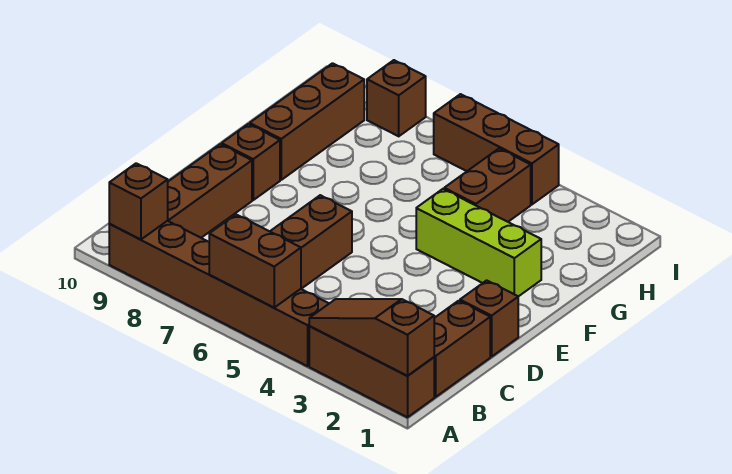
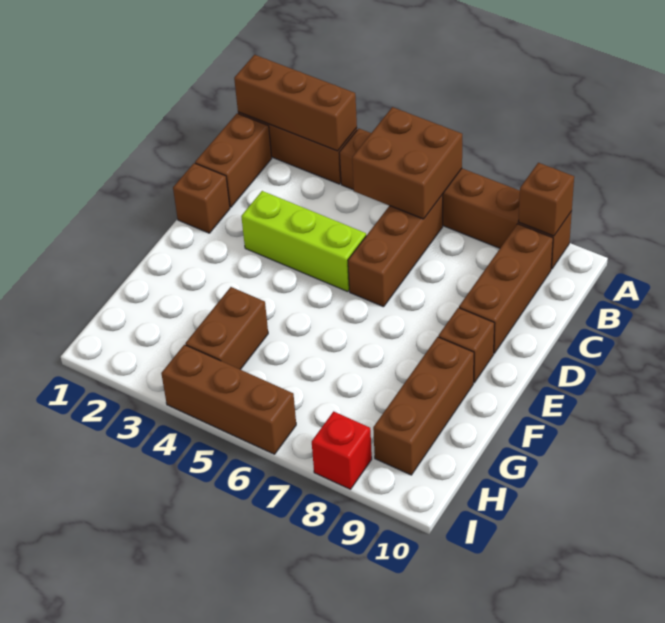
brown slope A1:A3 level 2 top 1 -> brown brick A1:A3 level 2
brown brick A5:A6 level 2 -> brown brick A5:B6 level 2
lime brick F2:F4 level 1 -> lime brick D3:D5 level 1
brown brick I8 level 1 -> red brick I8 level 1

